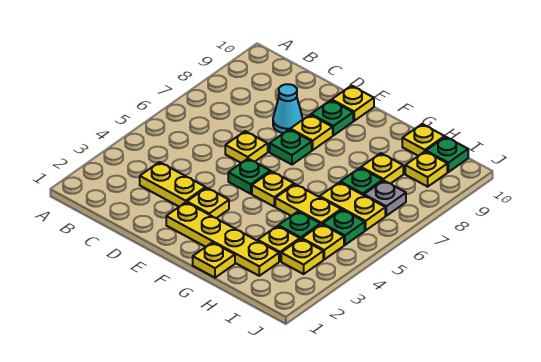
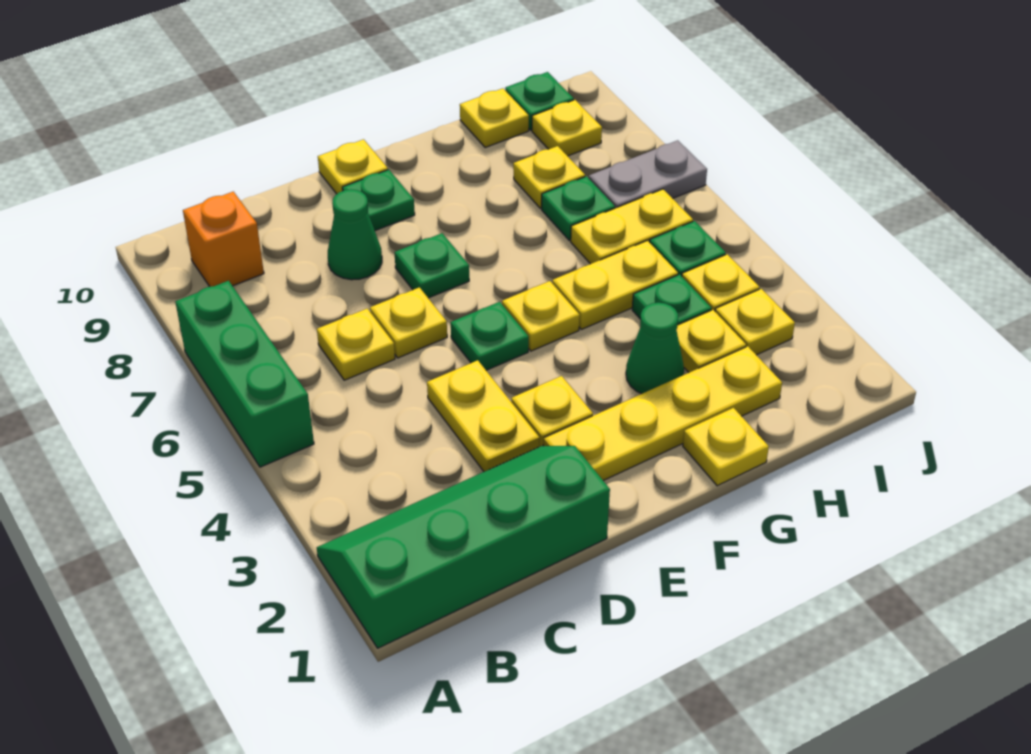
none -> green slope A1:D2 level 1 top 1
none -> green brick A5:A7 level 1
none -> orange brick B9 level 1
yellow plate C3:D3 level 1 -> yellow plate D3:D4 level 1
cyan cone D8 level 1 -> green cone D8 level 1
yellow plate E8 level 1 -> yellow plate C6 level 1
none -> green cone G3 level 1
grey plate I7 level 1 -> grey plate I7:J7 level 1

